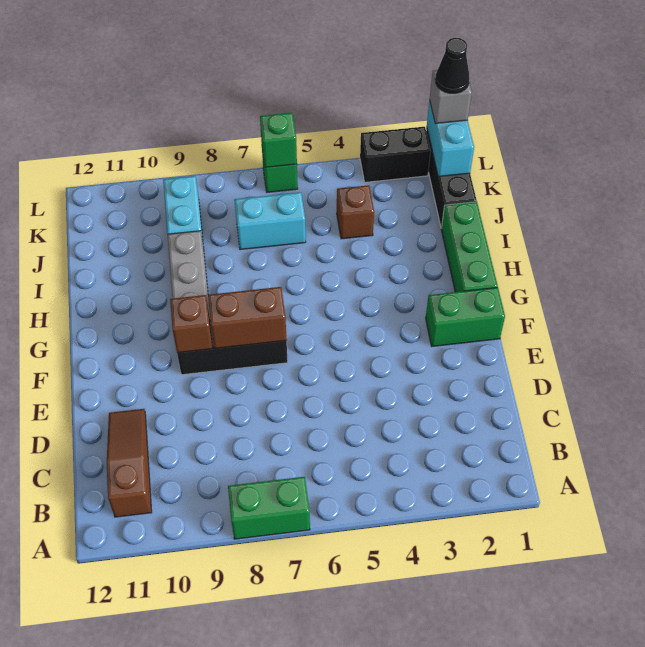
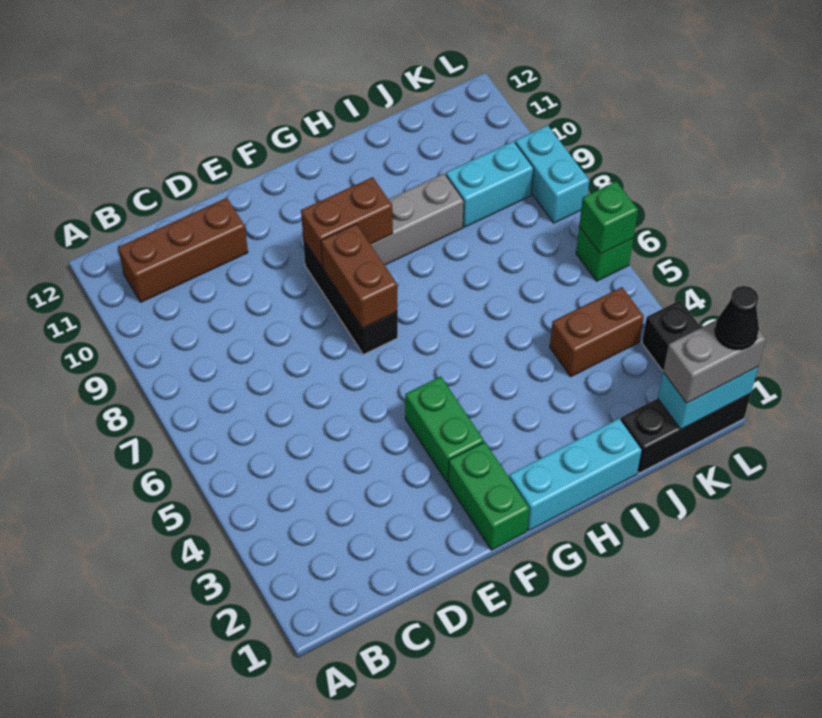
green brick A7:A8 level 1 -> green brick F3:F4 level 1
brown slope B11:D11 level 1 top B -> brown brick B11:D11 level 1
brown brick F9 level 2 -> brown brick F9:G9 level 2
green brick G1:I1 level 1 -> cyan brick G1:I1 level 1
brown brick J4 level 1 -> brown brick J4:K4 level 1
cyan brick J6:J7 level 1 -> cyan brick L8:L9 level 1
grey brick L1 level 3 -> grey brick K1:L1 level 3

